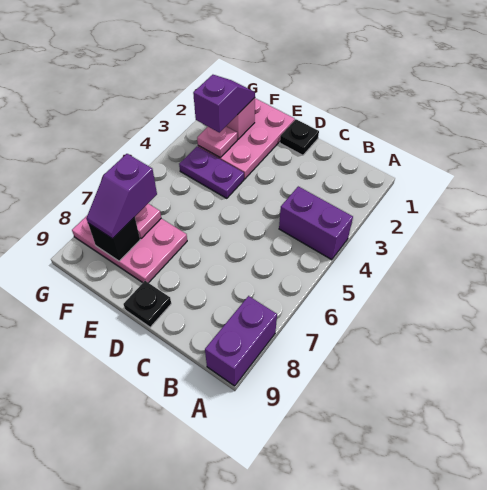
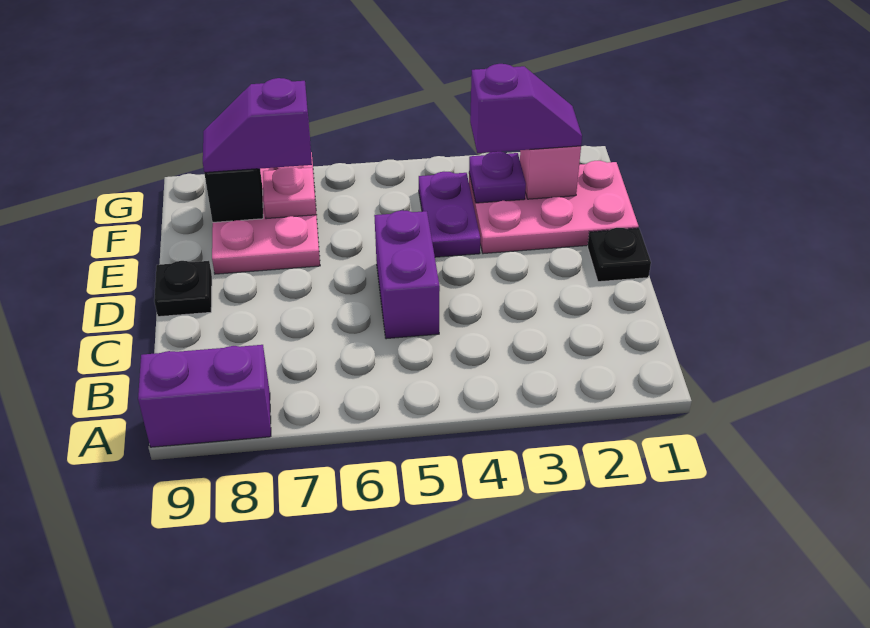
purple brick A4:B4 level 1 -> purple brick C5:D5 level 1
pink plate F3 level 2 -> purple plate F3 level 2

